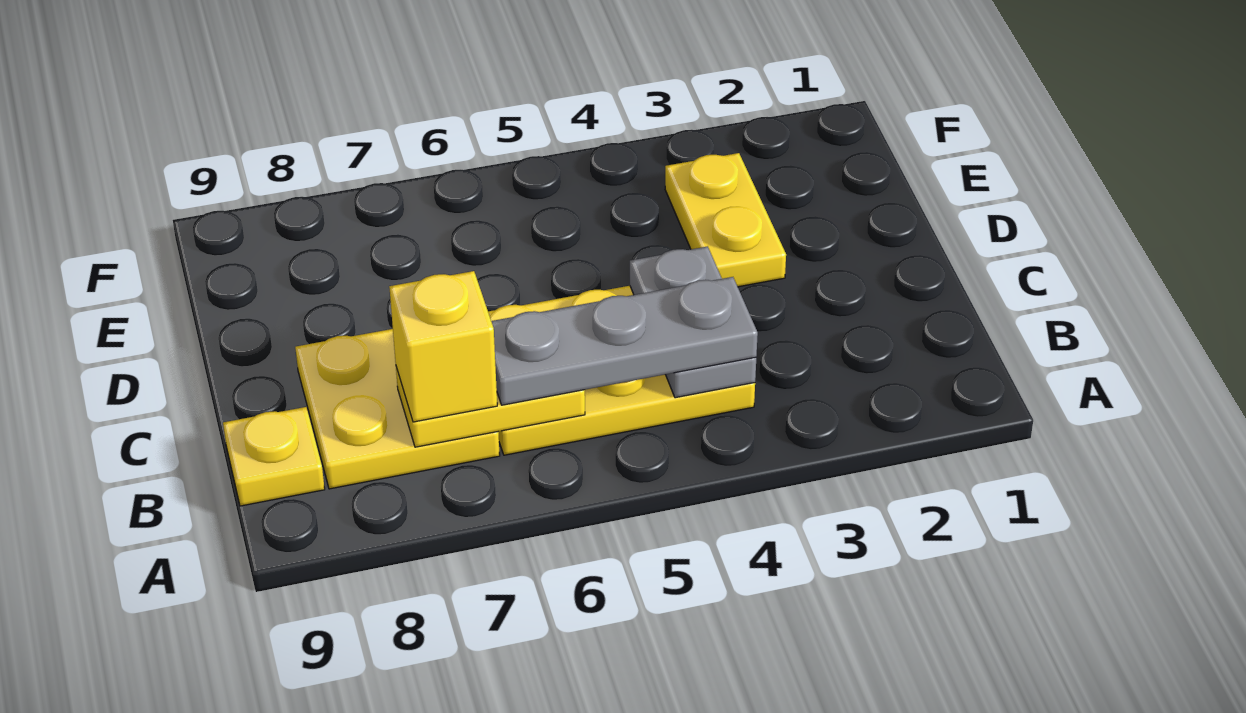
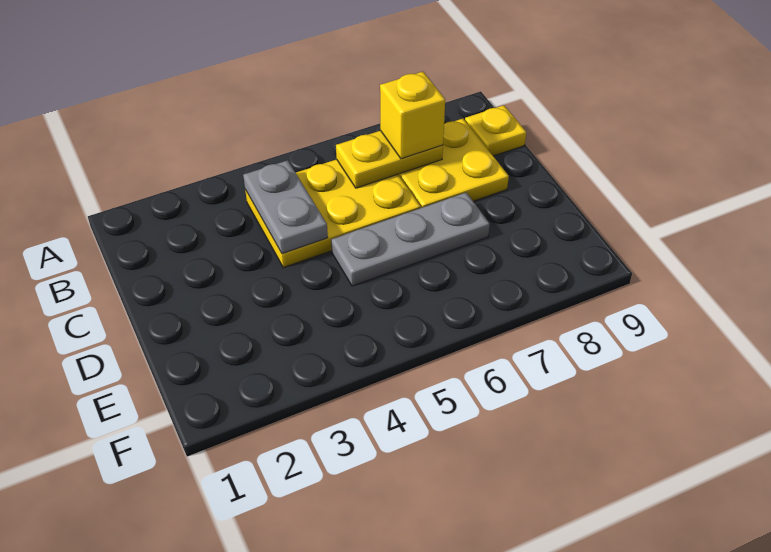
grey plate B4:B6 level 3 -> grey plate D5:D7 level 1
yellow plate D3:E3 level 1 -> none

